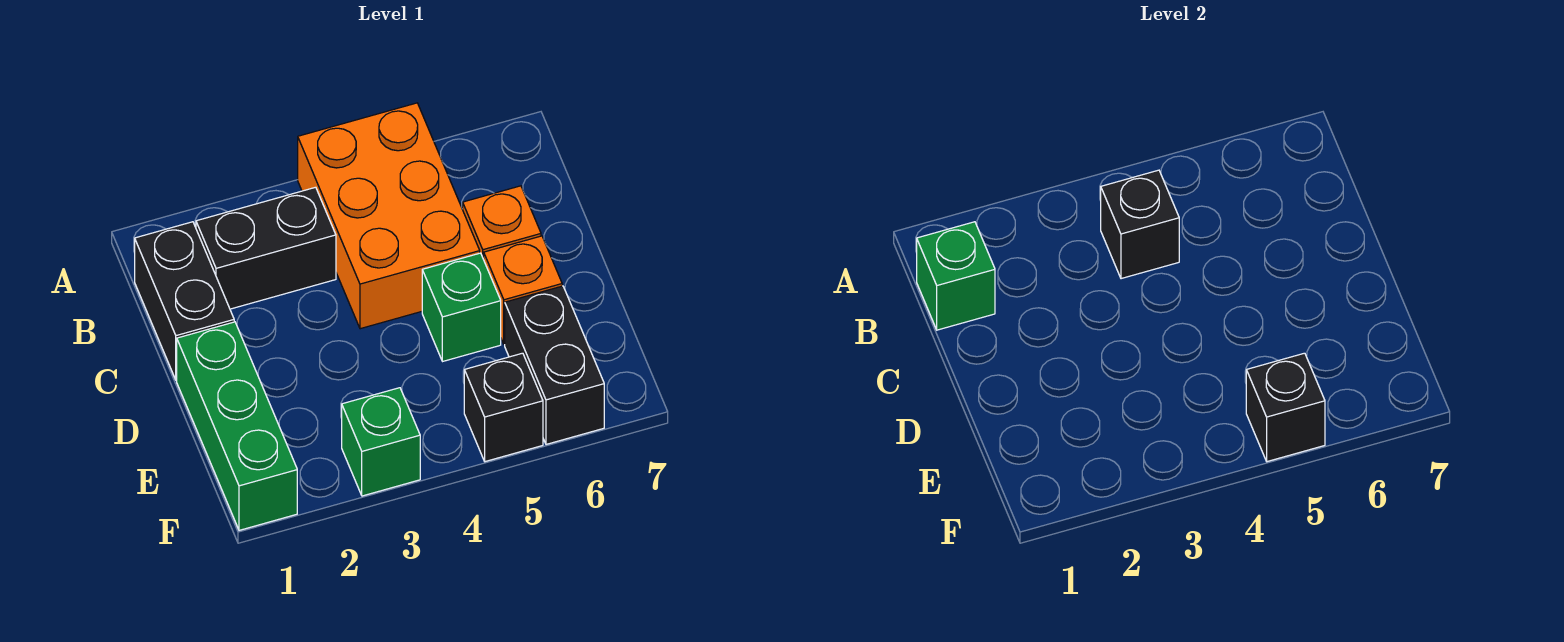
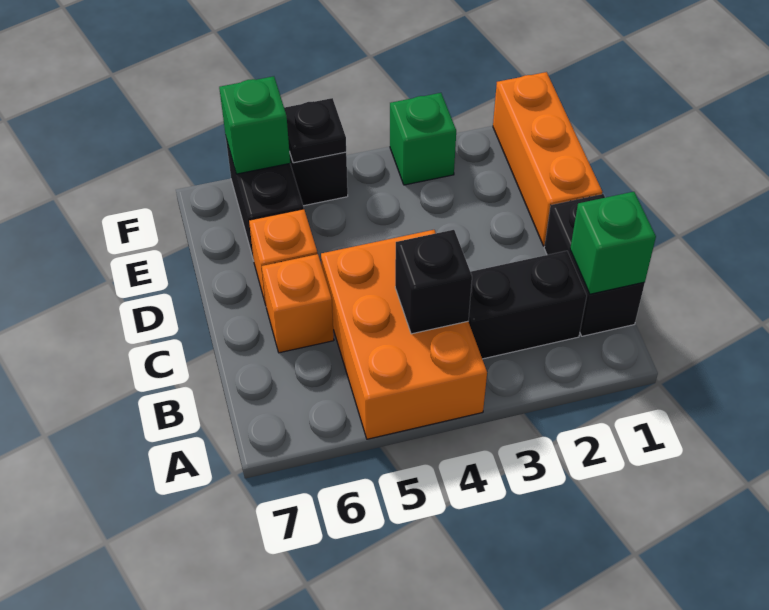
green brick D1:F1 level 1 -> orange brick D1:F1 level 1
green brick D5 level 1 -> green brick F6 level 2
black brick F5 level 2 -> black plate F5 level 2

